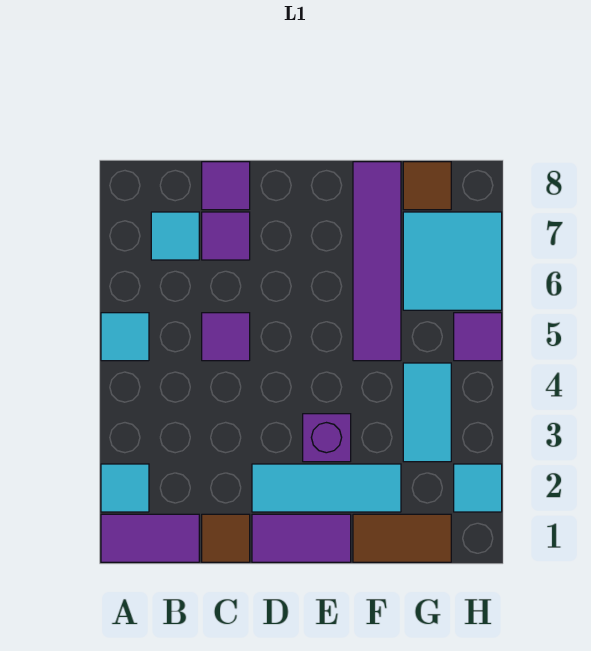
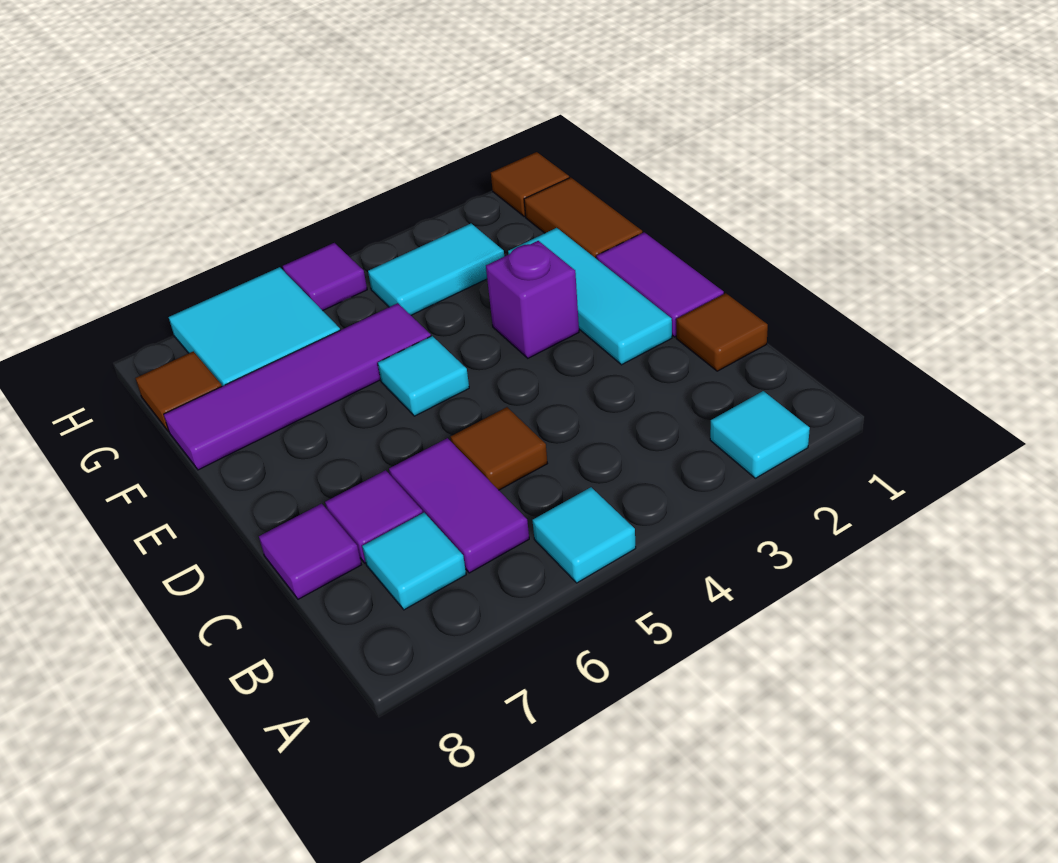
purple tile A1:B1 level 1 -> purple tile B6:C6 level 1
purple tile C5 level 1 -> brown tile C5 level 1
none -> brown tile H1 level 1
cyan tile H2 level 1 -> cyan tile E5 level 1

